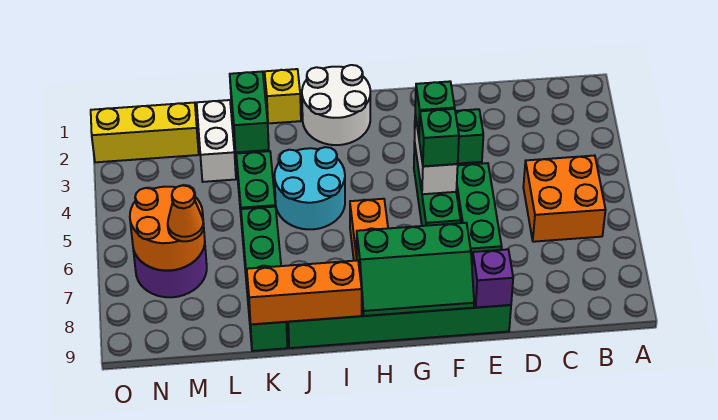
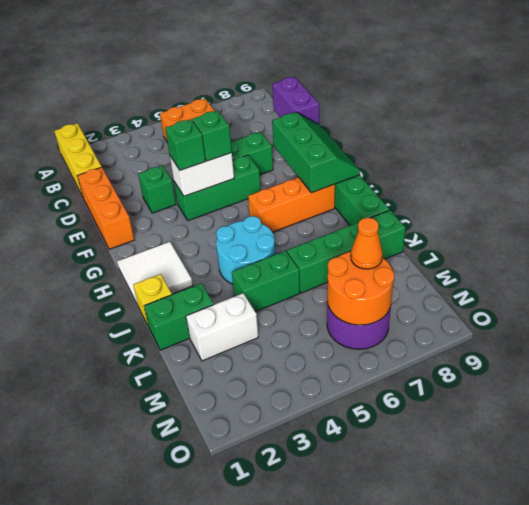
purple brick E9 level 2 -> purple brick D9:E9 level 2
white round brick H1:I2 level 1 -> white tile H1:I2 level 1
orange brick I9:K9 level 2 -> orange brick D1:F1 level 1
yellow brick M2:O2 level 1 -> yellow brick A1:C1 level 1

